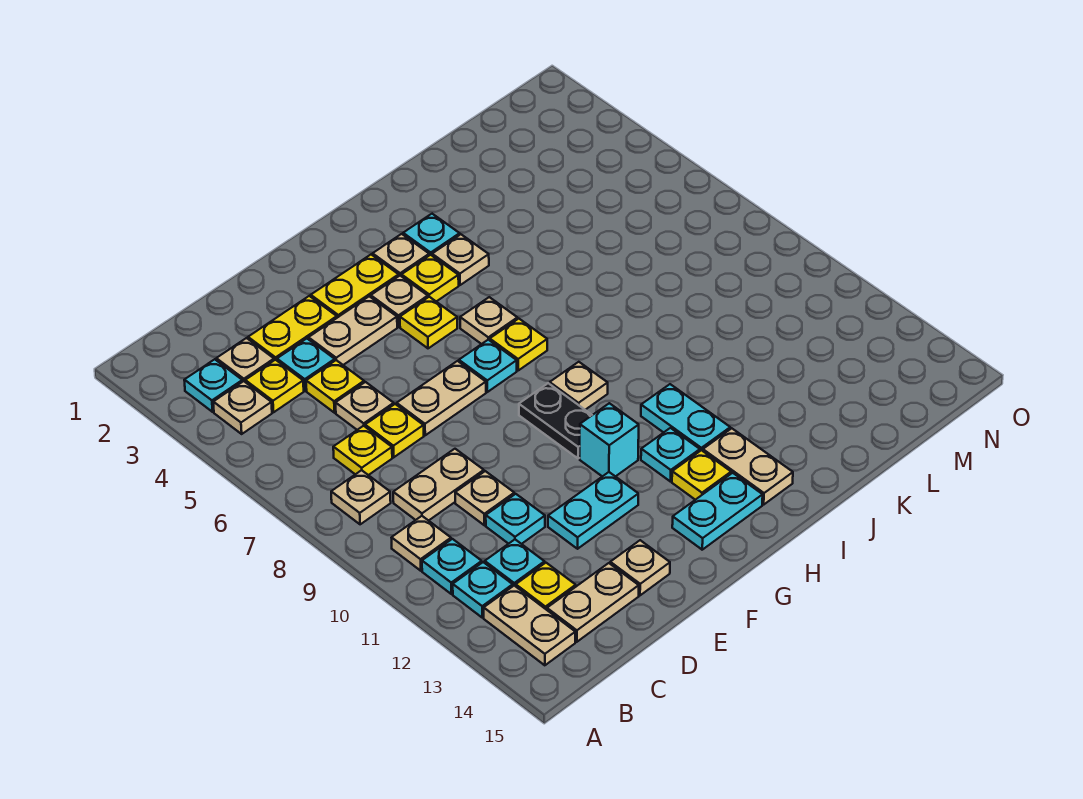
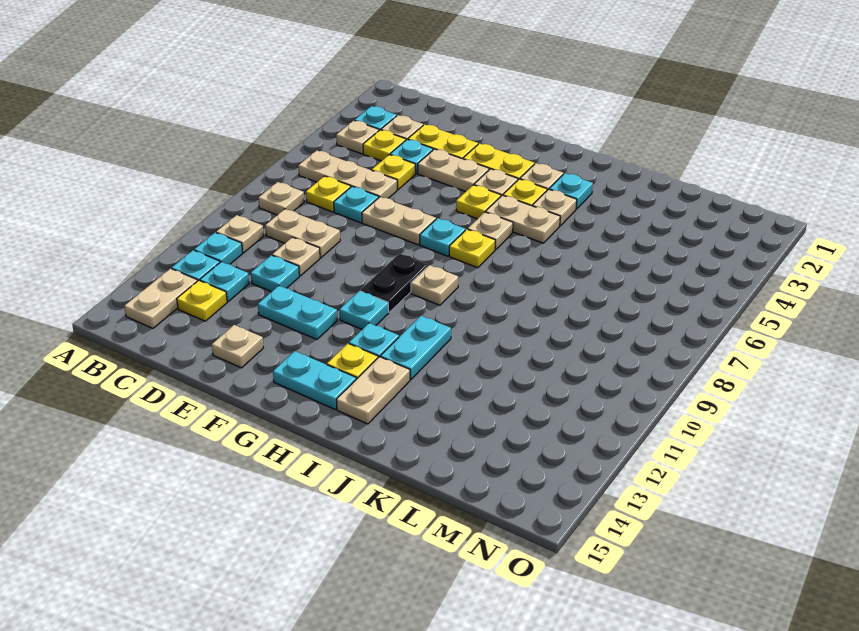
tan plate C14:D14 level 1 -> tan plate H5:I5 level 1
tan plate D6 level 1 -> tan plate B6:D6 level 1
yellow plate D7 level 1 -> cyan plate D7 level 1
cyan brick G11 level 1 -> cyan plate G11 level 1

